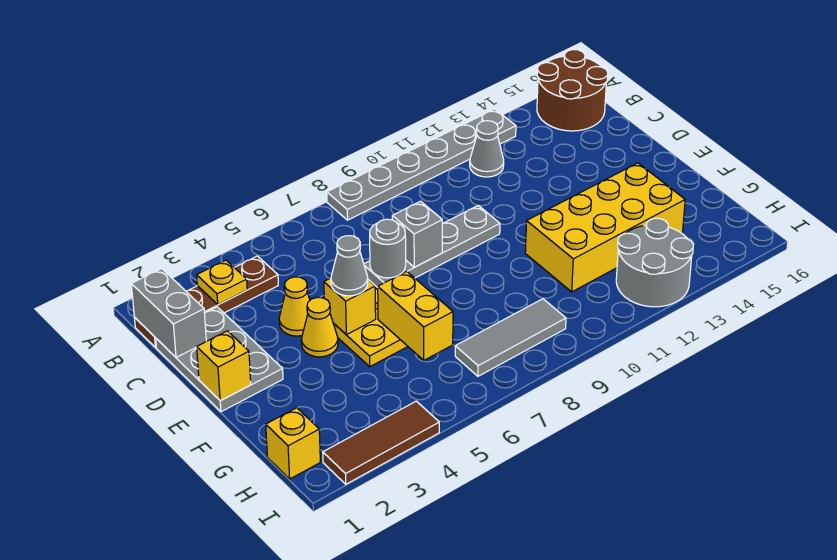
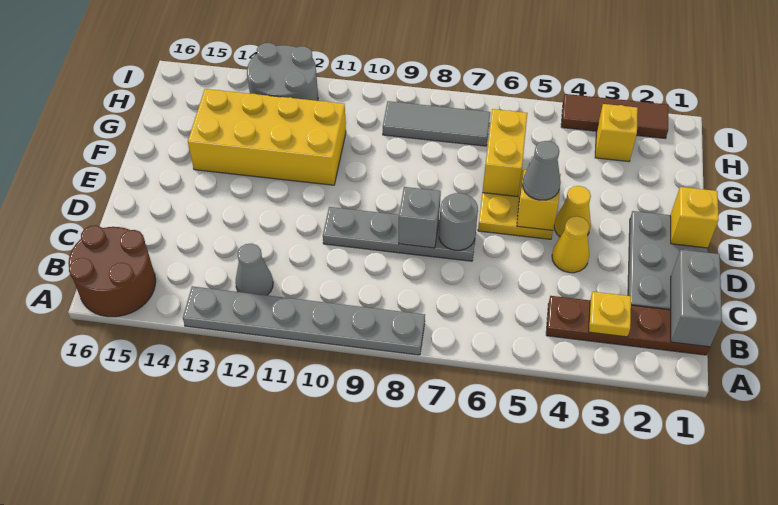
yellow brick H1 level 1 -> yellow brick H3 level 1

